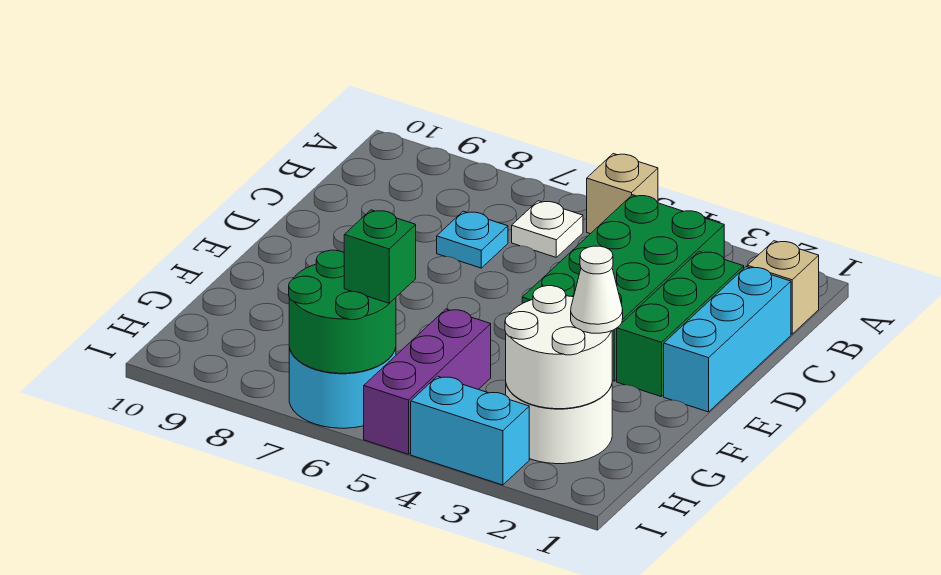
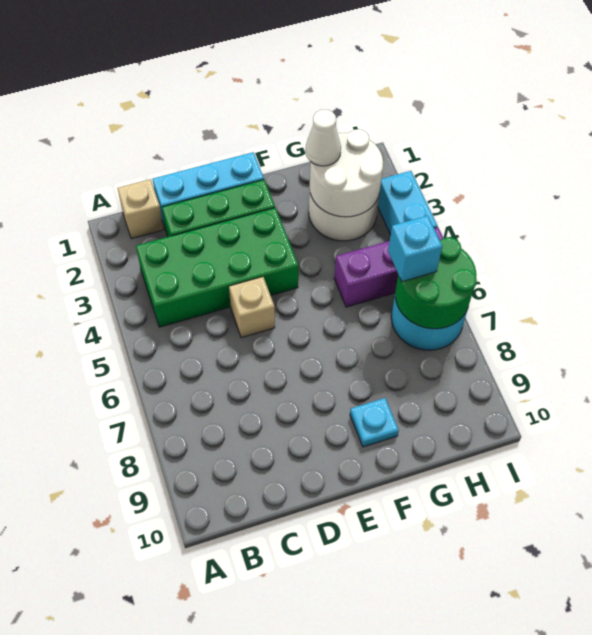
tan brick A5 level 1 -> tan brick D5 level 1
white plate B6 level 1 -> none
cyan plate C7 level 1 -> cyan plate F9 level 1
green brick H6 level 3 -> cyan brick H6 level 3

